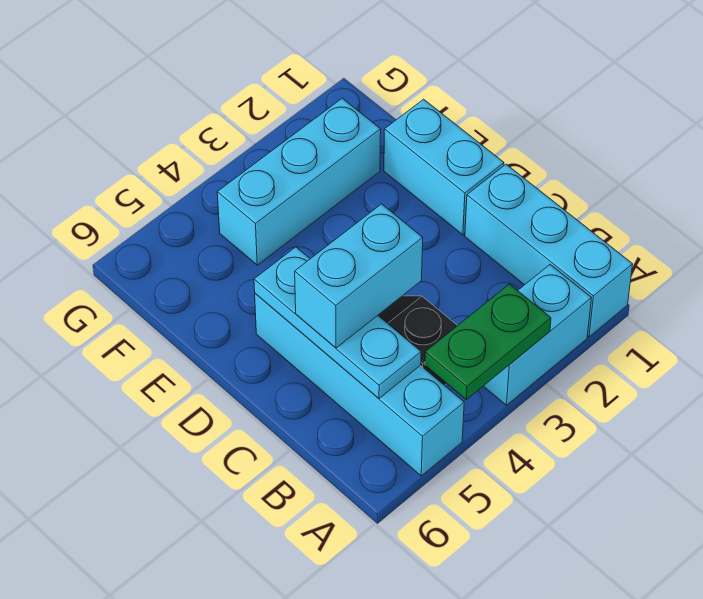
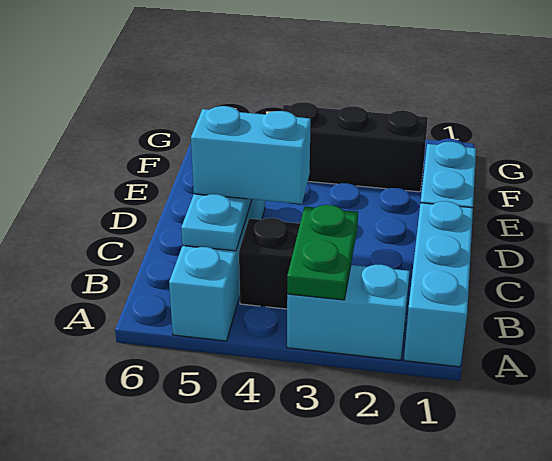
green plate A3:A4 level 2 -> green plate A3:B3 level 2
cyan brick F2:F4 level 1 -> black brick F2:F4 level 1

